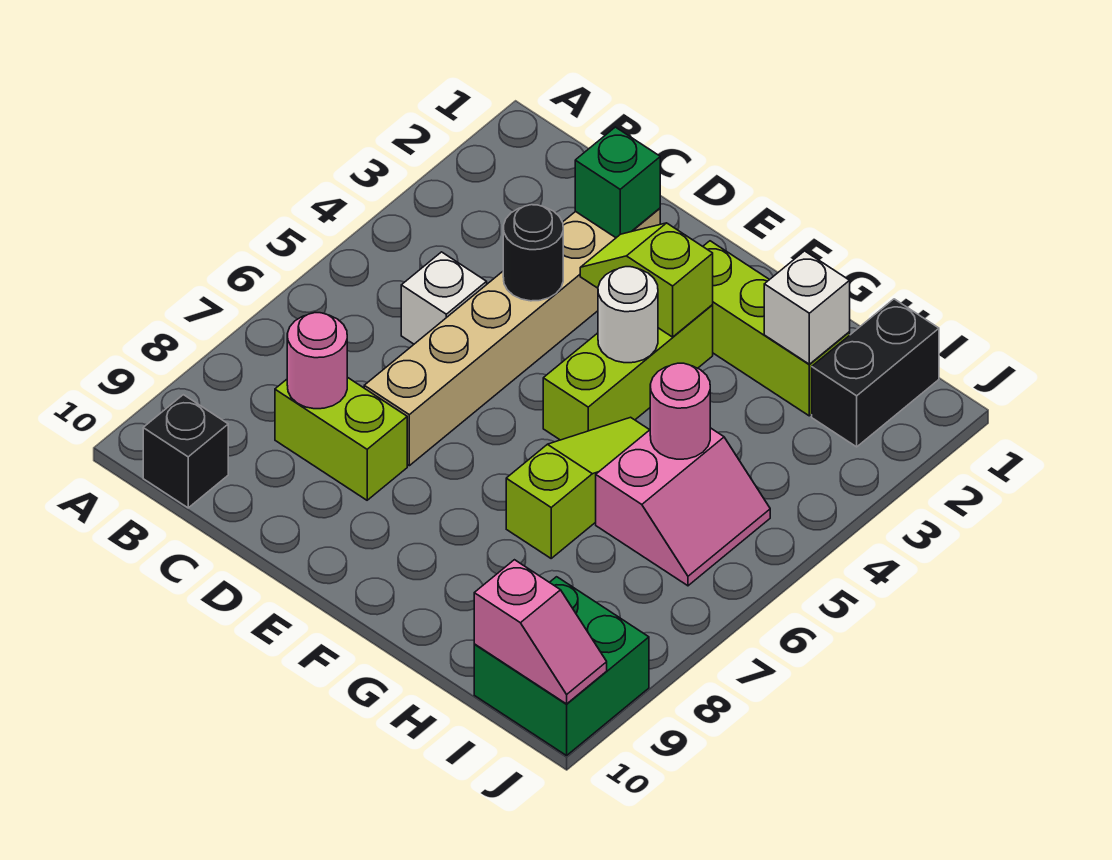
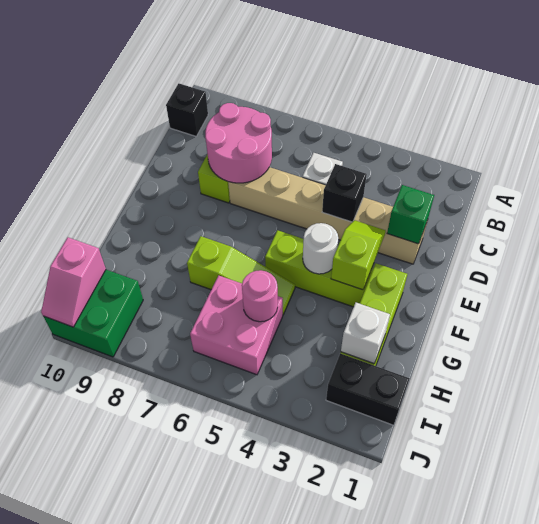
pink round brick C8 level 2 -> pink round brick C7:D8 level 2
black round brick D4 level 2 -> black brick D4 level 2
pink slope H5:I6 level 1 top H -> pink brick H5:I6 level 1

